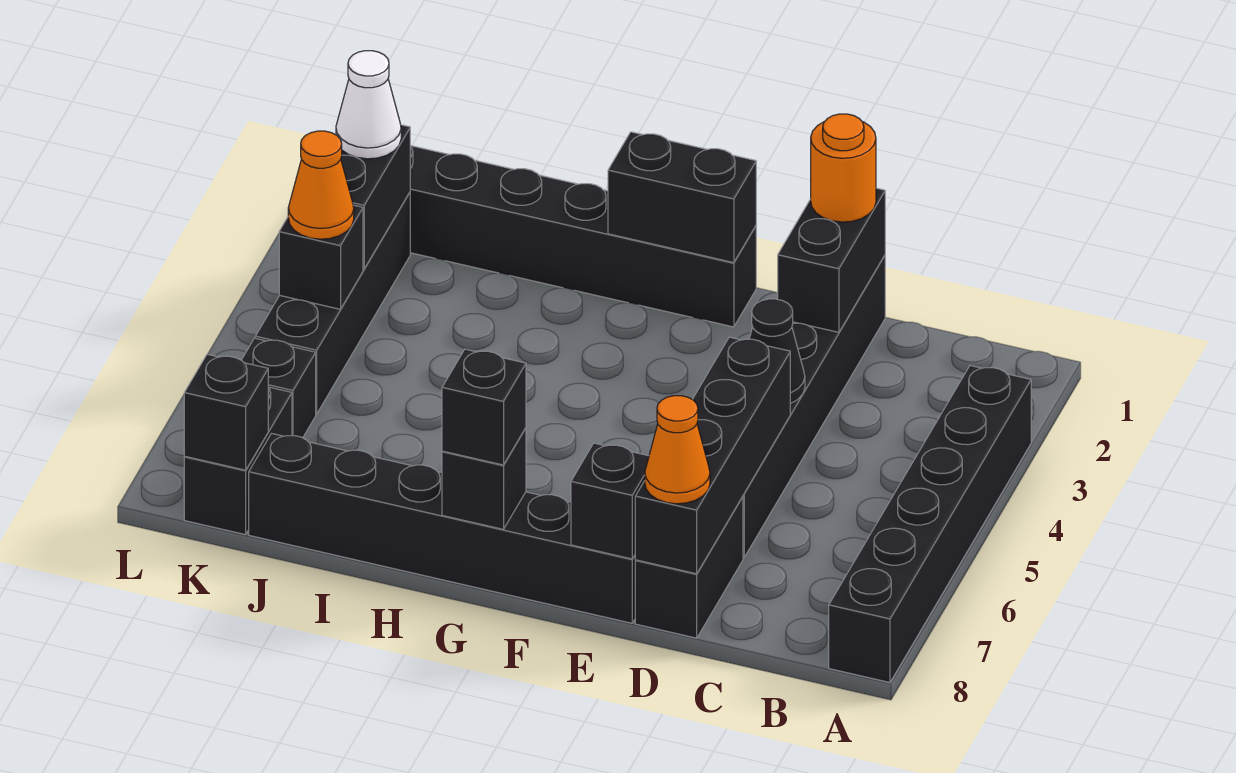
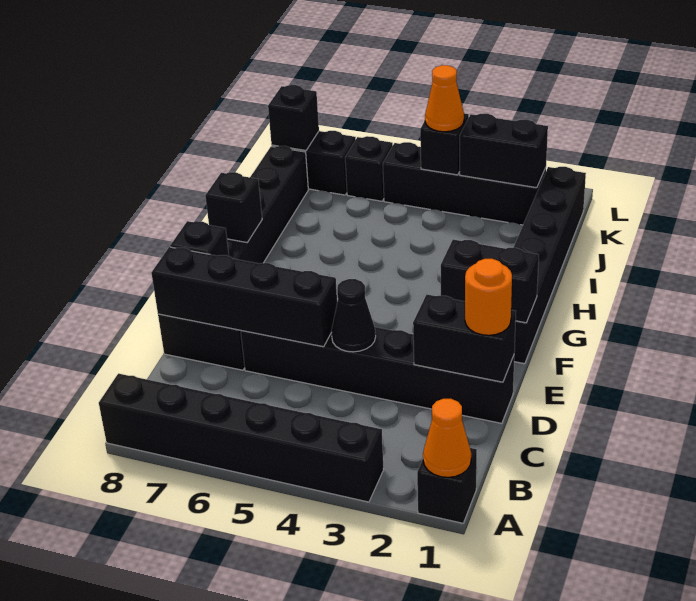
orange cone D8 level 3 -> orange cone A1 level 2
black brick F1:G1 level 2 -> black brick F1:F2 level 2
black brick G8 level 3 -> black brick A1 level 1
white cone K2 level 3 -> none

